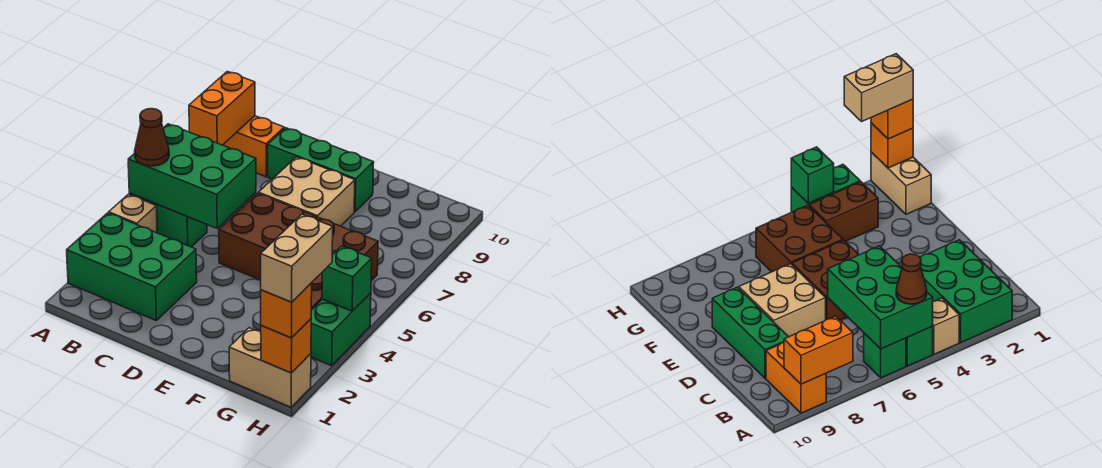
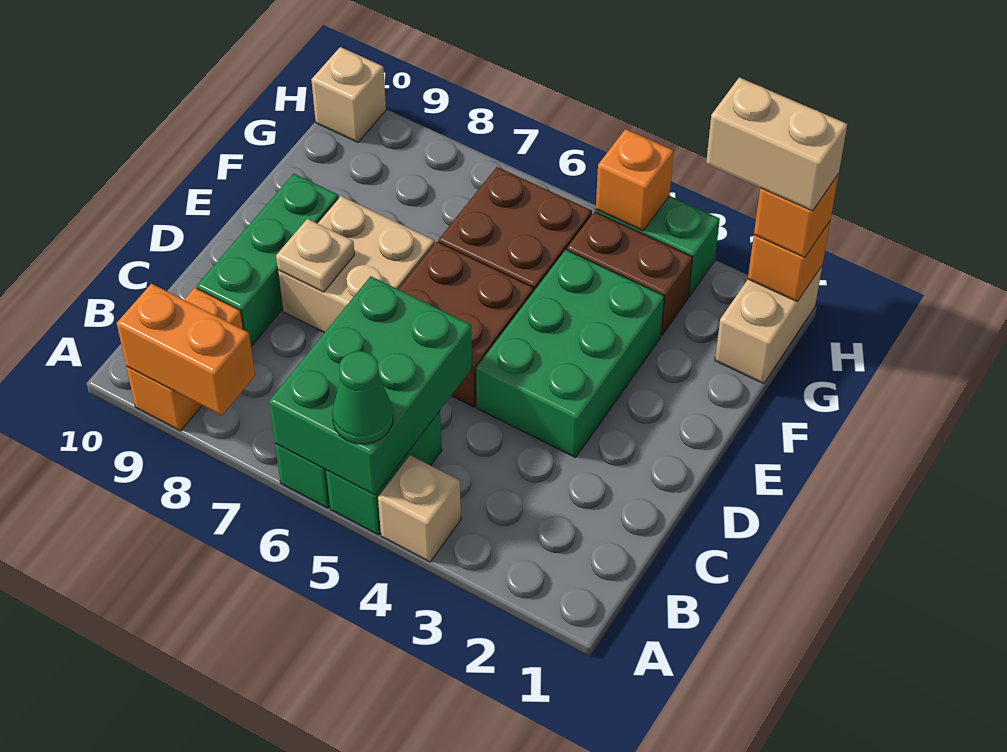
green brick A2:C3 level 1 -> green brick D3:F4 level 1
brown cone A5 level 3 -> green cone A5 level 3
none -> tan plate D8 level 2
green brick H4 level 2 -> orange brick H4 level 2
none -> tan brick H10 level 1

